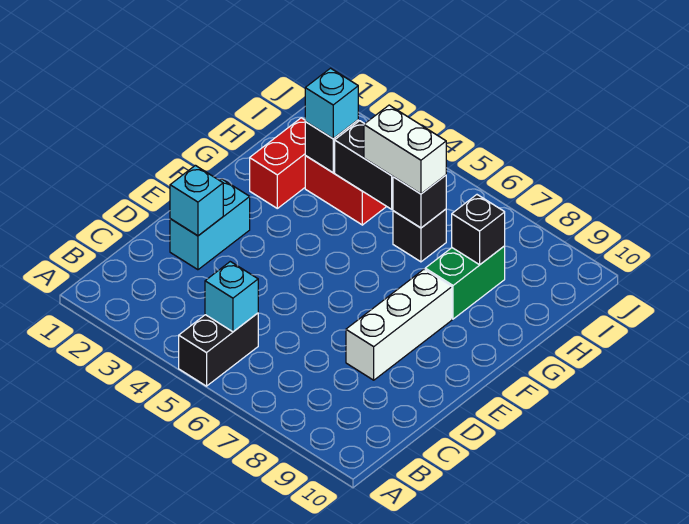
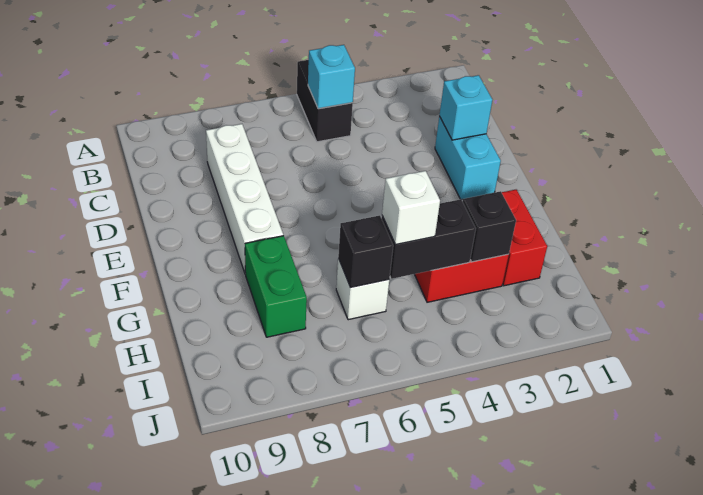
white brick D8:F8 level 1 -> white brick C8:F8 level 1
cyan brick H3 level 3 -> none
white brick H5:H6 level 3 -> white brick H5 level 3
black brick H6 level 1 -> white brick H6 level 1
black brick H8 level 2 -> none

